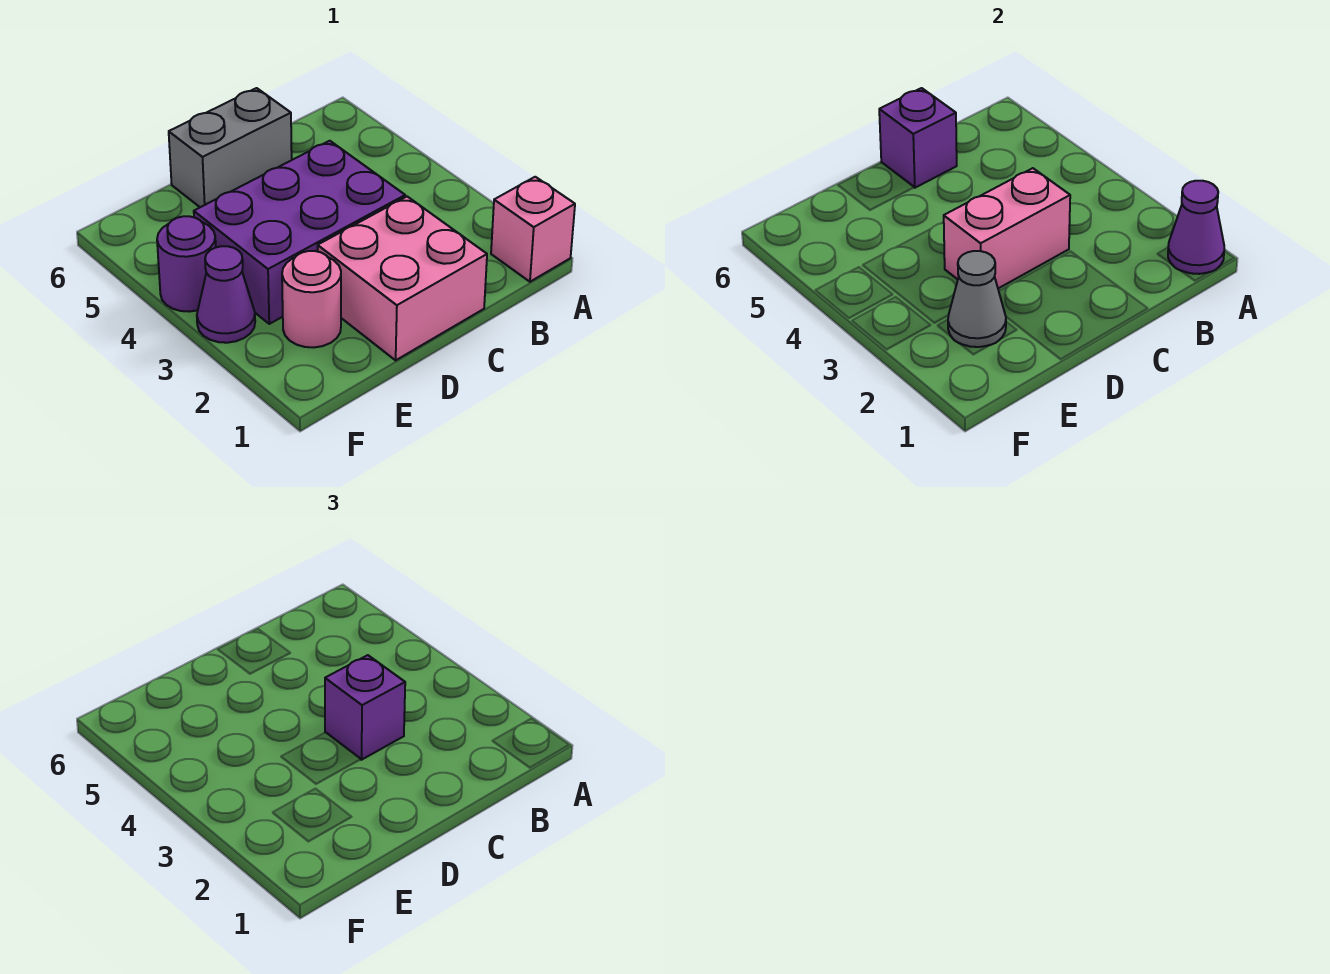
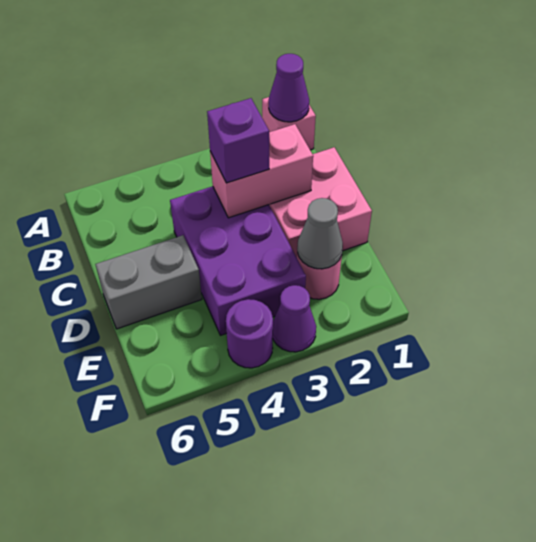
pink brick C3:D3 level 2 -> pink brick C2:C3 level 2
grey brick C6:D6 level 1 -> grey brick D5:D6 level 1
purple brick C6 level 2 -> none

